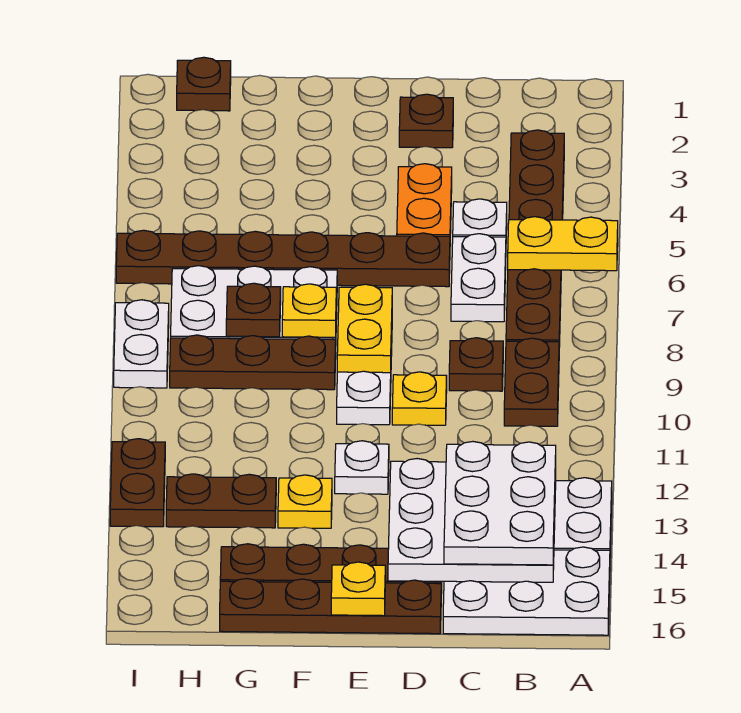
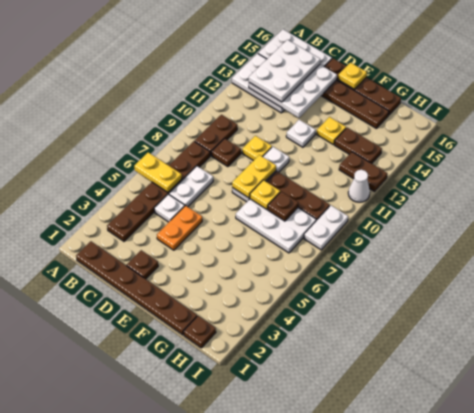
brown plate D6:I6 level 1 -> brown plate B1:G1 level 1
none -> white cone I11 level 1
brown plate I12:I13 level 1 -> brown plate H12:I12 level 1

